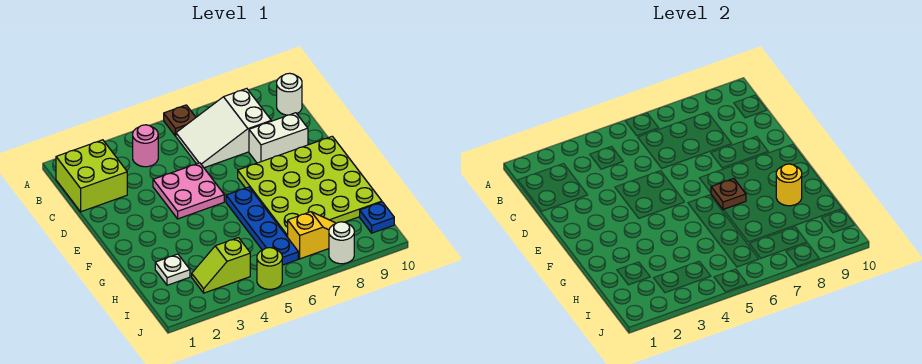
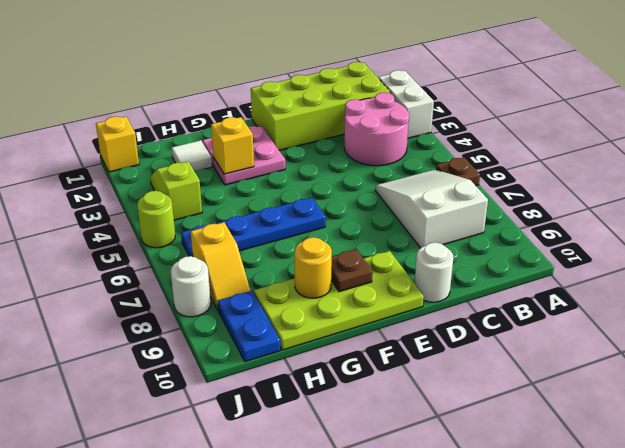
lime brick B1:C2 level 1 -> lime brick B1:E2 level 1
pink round brick B4 level 1 -> pink round brick B3:C4 level 1
white round brick B10 level 1 -> white round brick D10 level 1
pink plate D4:E5 level 1 -> pink plate F2:G3 level 1
white brick D8:D9 level 1 -> white brick A2:A3 level 1
lime plate E7:H10 level 1 -> lime plate E9:H10 level 1
brown plate F7 level 2 -> brown plate F9 level 2
none -> yellow brick G3 level 2
white plate H2 level 1 -> white tile H2 level 1
blue plate I10 level 1 -> blue plate I9:I10 level 1
none -> yellow brick J1 level 1

